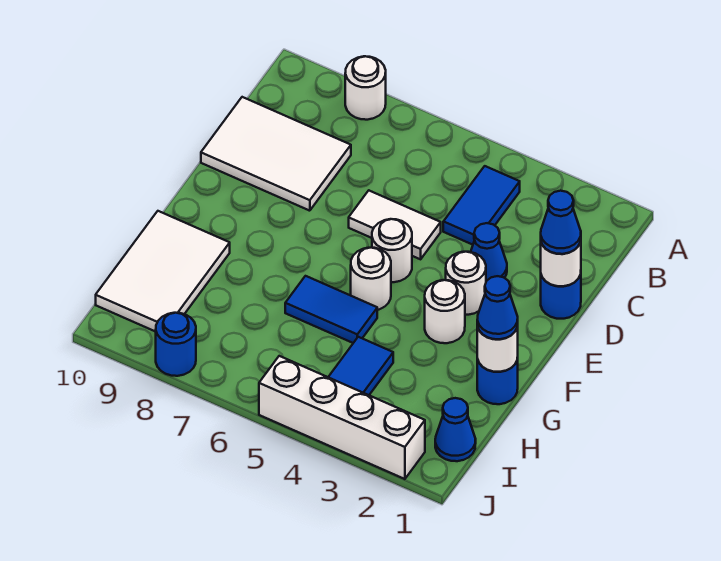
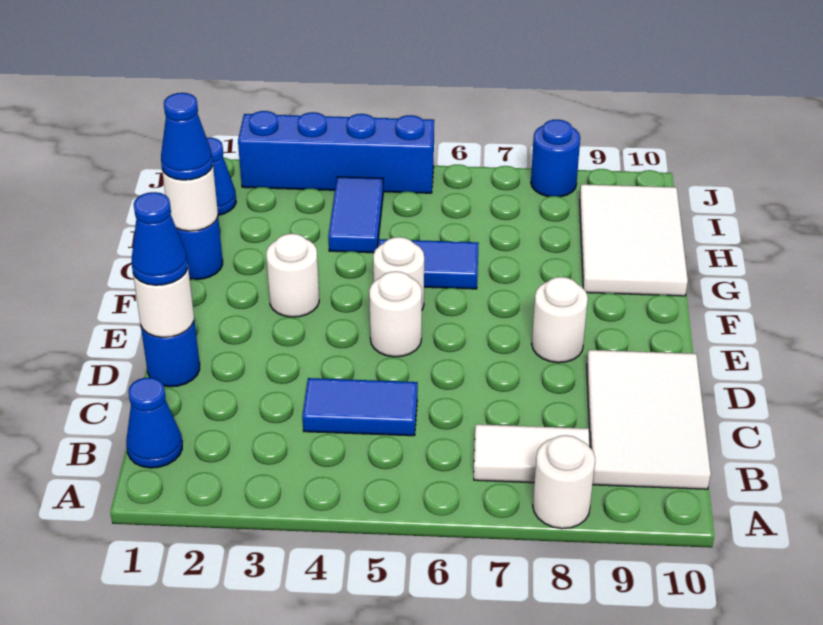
blue tile B4:C4 level 1 -> blue tile C4:C5 level 1
white tile C8:D10 level 1 -> white tile B9:D10 level 1
blue cone D3 level 1 -> blue cone B1 level 1
white tile D5:D6 level 1 -> white tile B7:B8 level 1
white round brick E3 level 1 -> white round brick E8 level 1
white brick J2:J5 level 1 -> blue brick J2:J5 level 1

